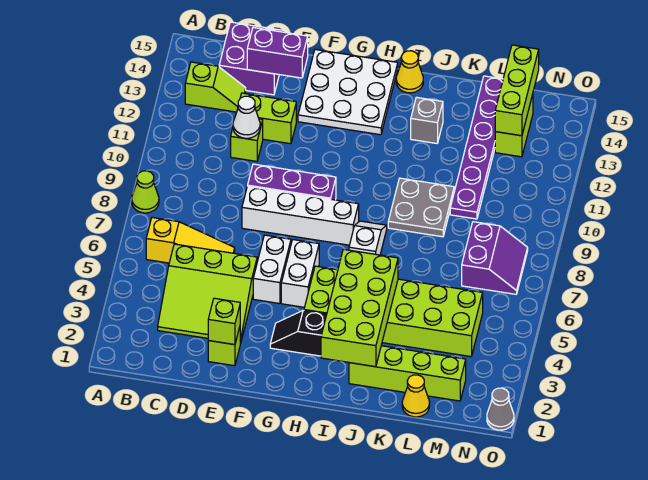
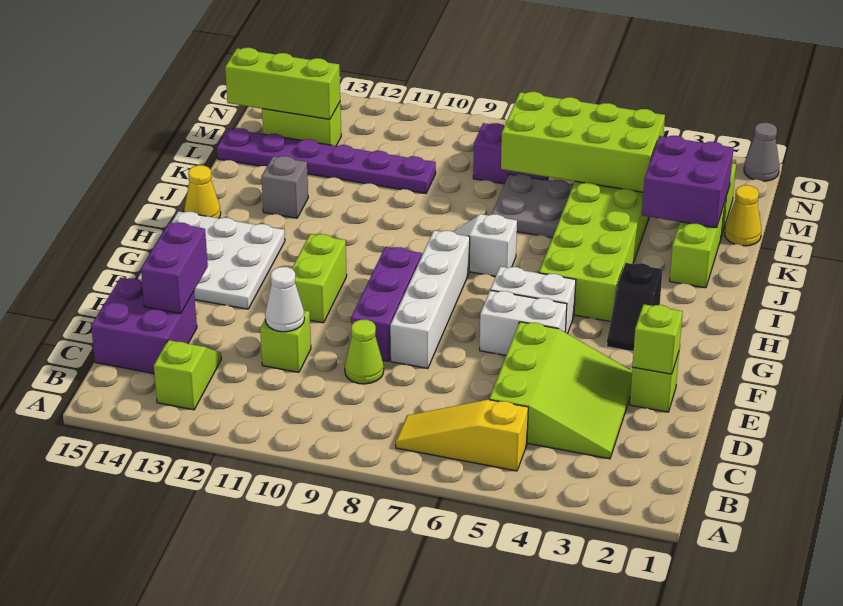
lime cone A8 level 1 -> lime cone D9 level 1
yellow slope B6:D6 level 1 top B -> yellow slope B5:B7 level 1 top 5
lime brick D12:E12 level 1 -> lime brick F11:G11 level 1
lime brick I2:J5 level 2 -> lime brick L4:M7 level 2
grey plate J9:K10 level 1 -> grey plate K6:L7 level 1
none -> purple brick K2:L3 level 2

